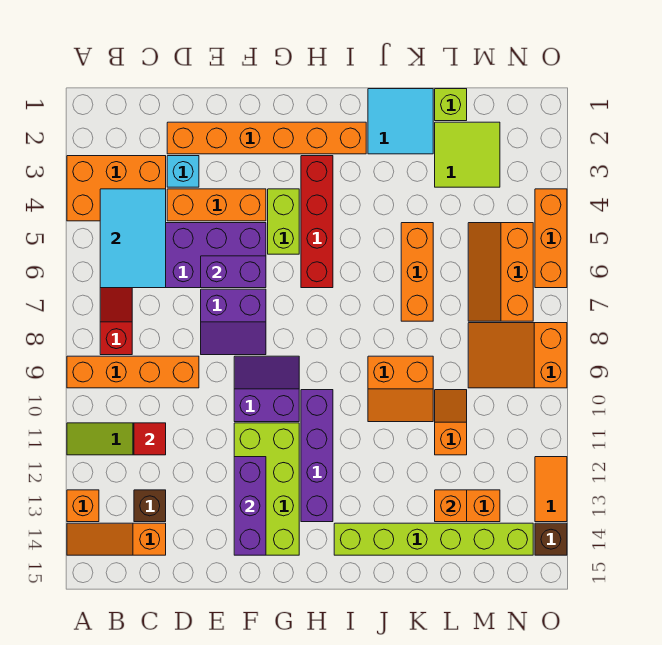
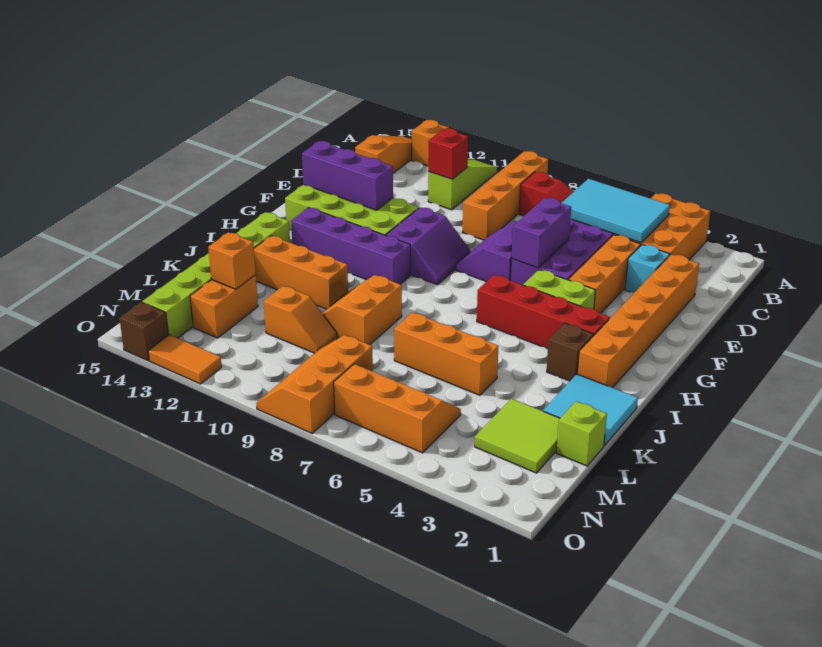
red tile C11 level 2 -> red brick C11 level 2
brown brick C13 level 1 -> brown brick I3 level 1
orange slope M8:O9 level 1 top O -> orange slope M8:O9 level 1 top 8
orange brick O4:O6 level 1 -> orange brick J11:J13 level 1

